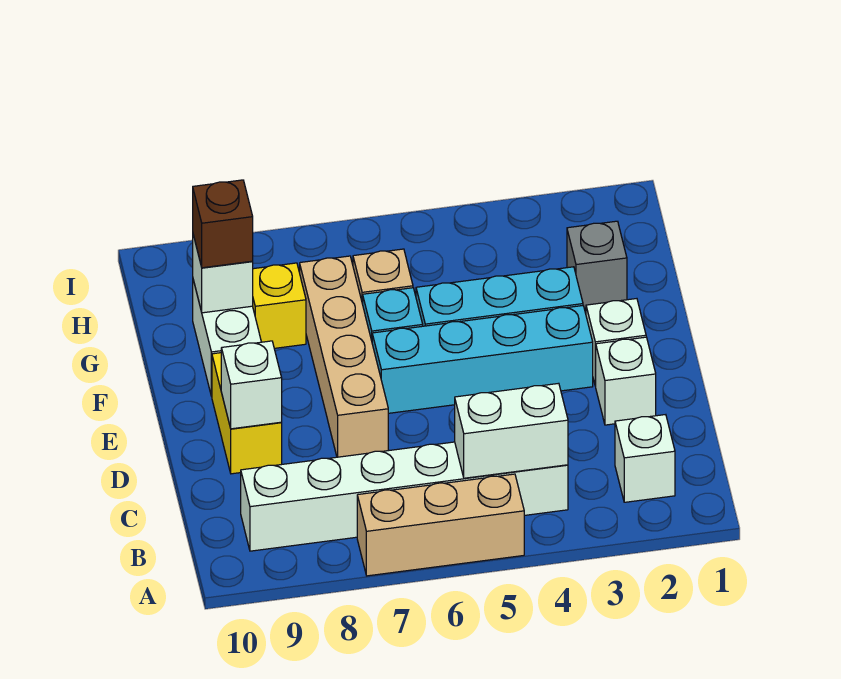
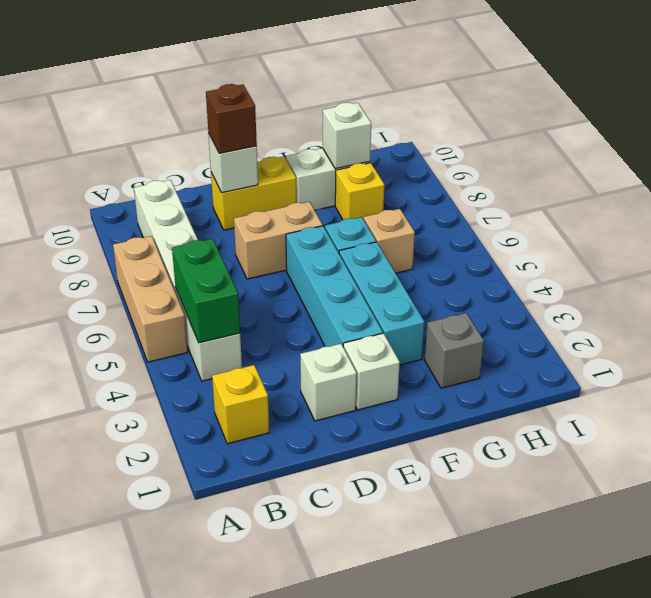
white brick B2 level 1 -> yellow brick B2 level 1
white brick B4:B5 level 2 -> green brick B4:B5 level 2
tan brick D7:G7 level 1 -> tan brick D7:E7 level 1
brown brick G9 level 3 -> brown brick D9 level 3

